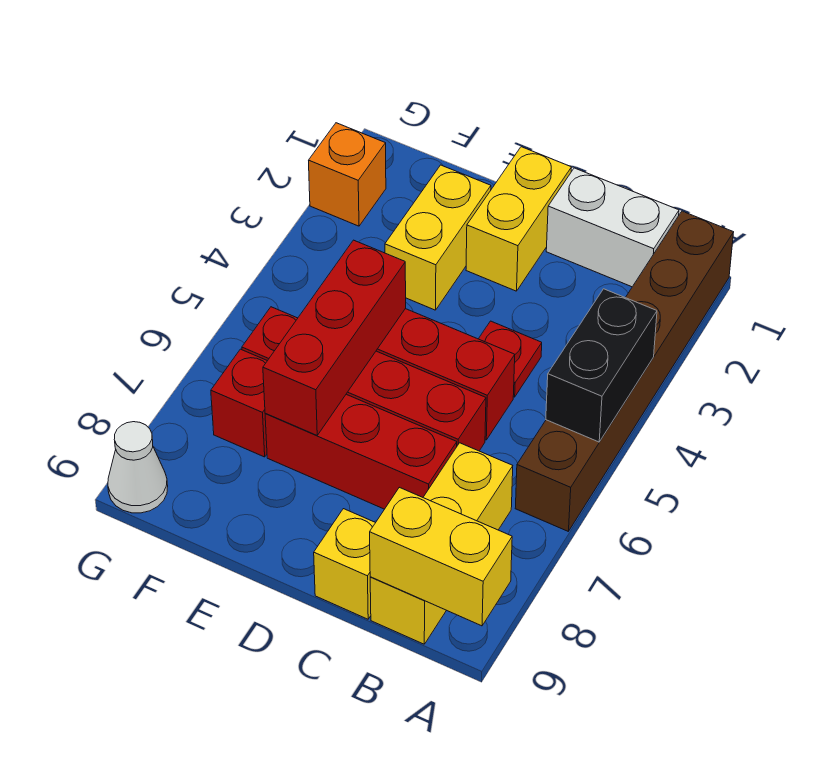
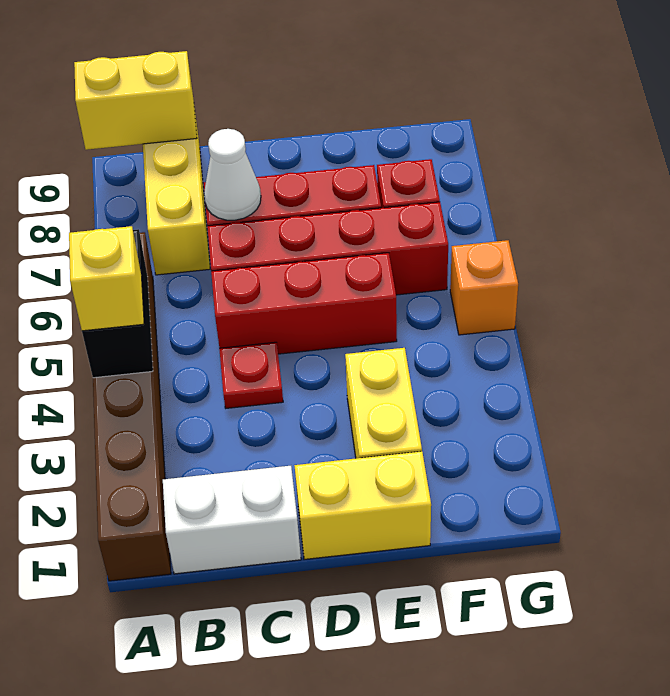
yellow brick C9 level 1 -> yellow brick A4 level 3
yellow brick D1:D2 level 1 -> yellow brick D1:E1 level 1
red brick E5:E7 level 2 -> none
orange brick G2 level 1 -> orange brick G5 level 1
white cone G9 level 1 -> white cone C7 level 2

